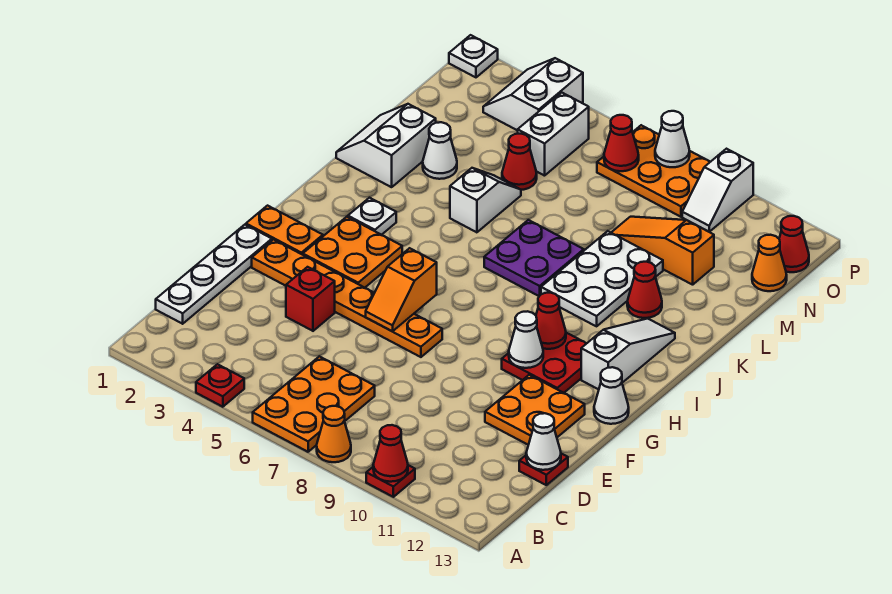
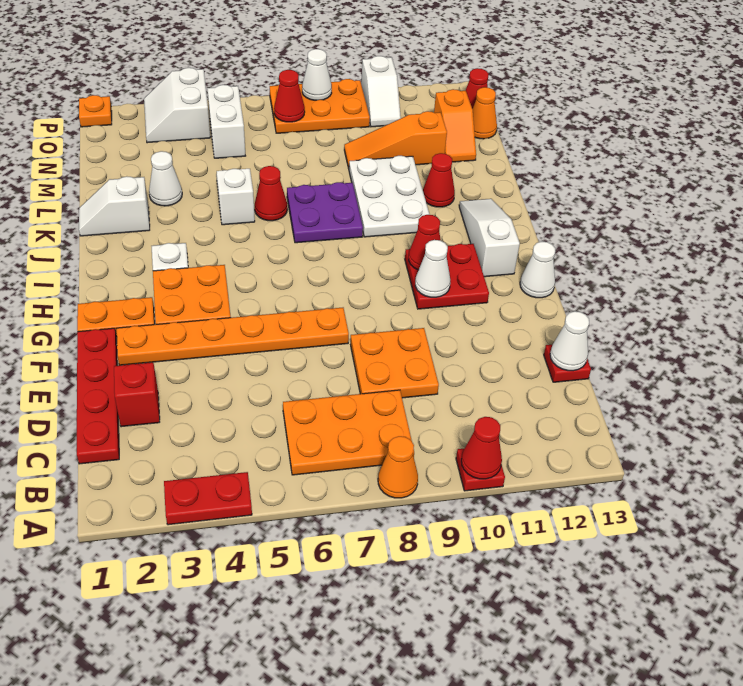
red plate A4 level 1 -> red plate A3:A4 level 1
orange plate A6:C7 level 1 -> orange plate B6:C8 level 1
white plate C1:F1 level 1 -> red plate C1:F1 level 1
red brick E4 level 1 -> red brick D2 level 1
orange plate E11:F12 level 1 -> orange plate D8:E9 level 1
orange slope F6:G6 level 2 top G -> orange slope M12:N12 level 1 top N
white slope K1:L2 level 1 top 2 -> white slope K1:K2 level 1 top 2
red cone M5 level 1 -> red cone K6 level 1
white plate P1 level 1 -> orange plate P1 level 1

